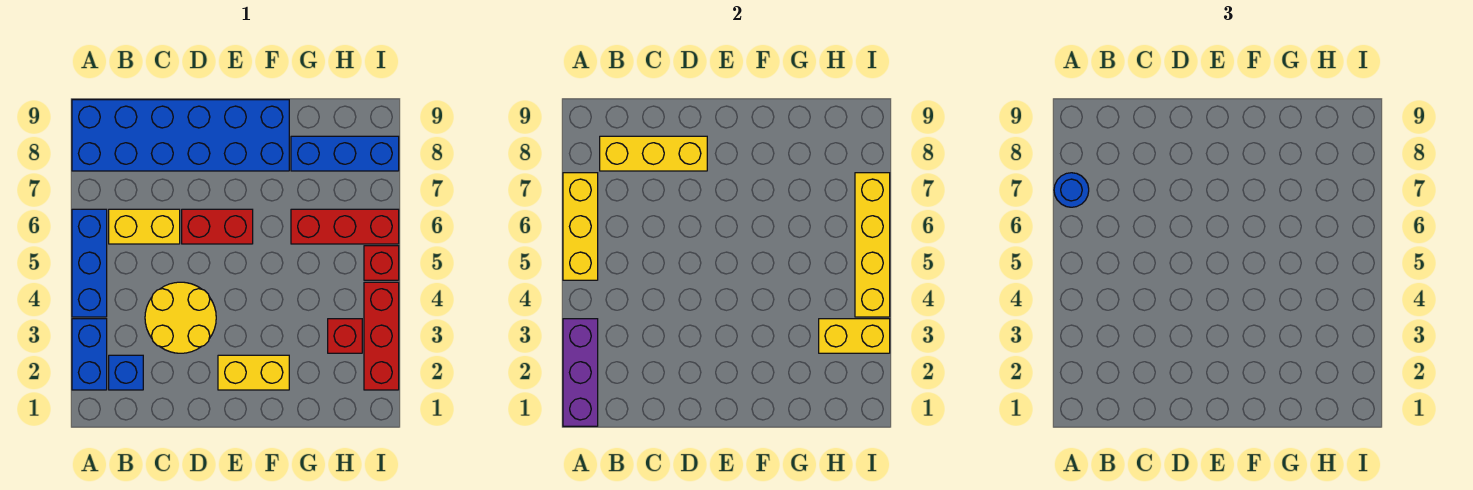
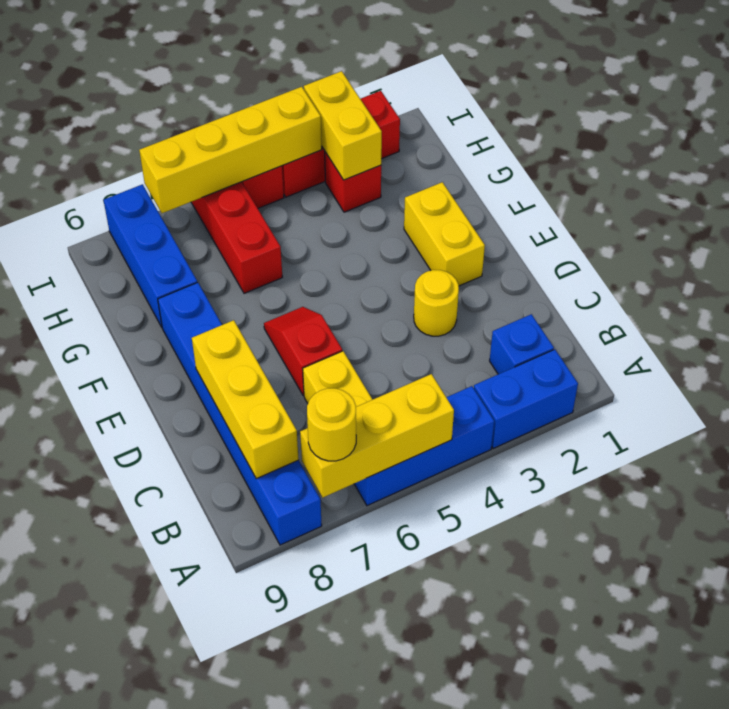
purple brick A1:A3 level 2 -> none
blue round brick A7 level 3 -> yellow round brick A7 level 3
blue brick A8:F9 level 1 -> blue brick A8:F8 level 1
yellow round brick C3:D4 level 1 -> yellow round brick D3 level 1
red brick D6:E6 level 1 -> red slope D6:E6 level 1 top D

